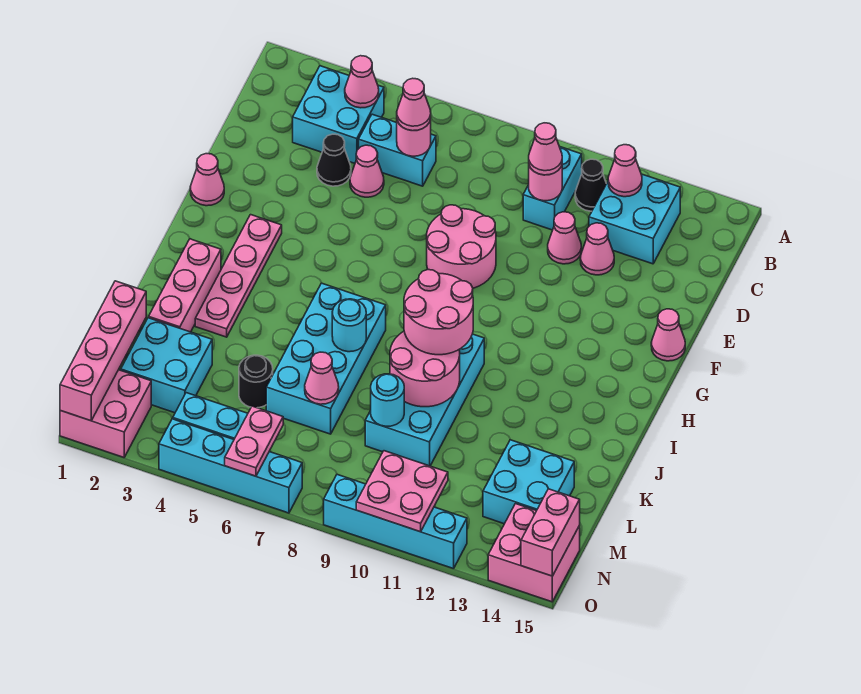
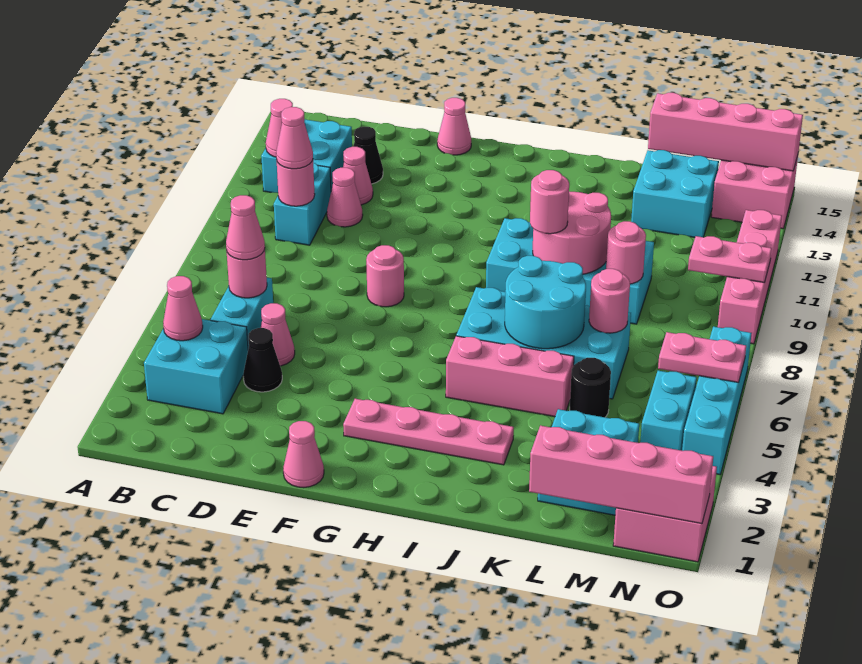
cyan brick B10:C10 level 1 -> cyan brick C10:C11 level 1
black cone B11 level 1 -> black cone D13 level 1
pink round brick E8:F9 level 1 -> pink round brick F8 level 1
pink brick I2:K2 level 1 -> pink brick I5:K5 level 1
pink round brick I9:J10 level 3 -> pink round brick J9 level 3
cyan round brick J7 level 2 -> cyan round brick J6:K7 level 2
pink cone L7 level 2 -> pink round brick L7 level 2
cyan round brick L9 level 2 -> pink round brick L9 level 2
pink plate N10:O11 level 2 -> pink plate N10:O10 level 2
pink brick N15:O15 level 2 -> pink brick L15:O15 level 2
cyan brick O9:O12 level 1 -> pink brick O9:O12 level 1

